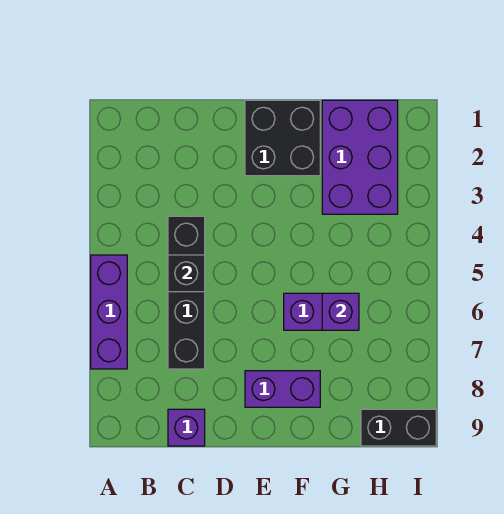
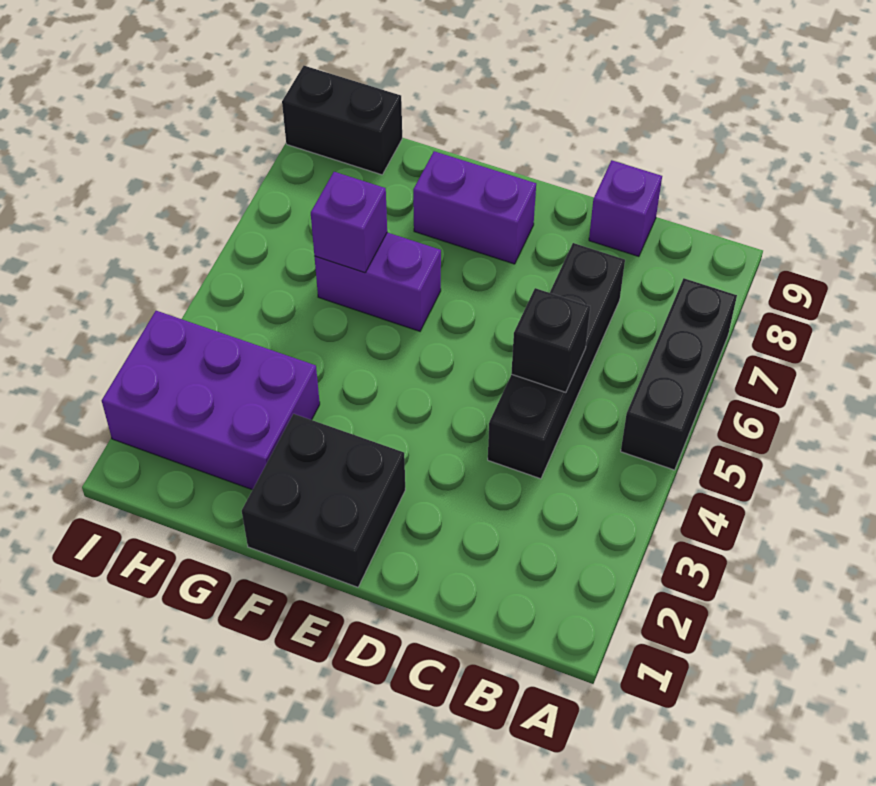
purple brick A5:A7 level 1 -> black brick A5:A7 level 1
purple brick G1:H3 level 1 -> purple brick G2:I3 level 1

